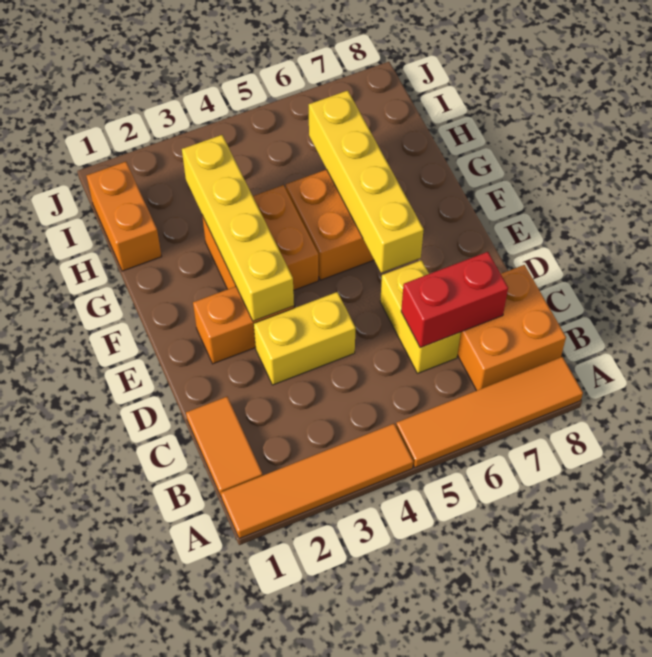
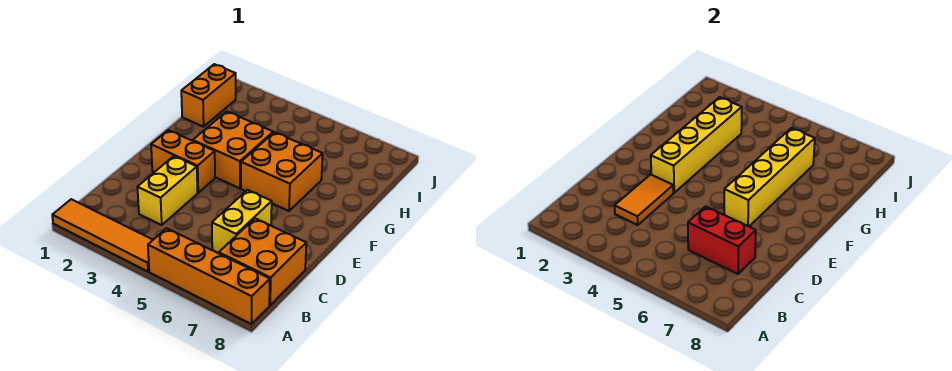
orange tile A5:A8 level 1 -> orange brick A5:A8 level 1
orange tile B1:C1 level 1 -> orange tile C3:D3 level 2
yellow brick D3:D4 level 1 -> yellow brick C3:D3 level 1

